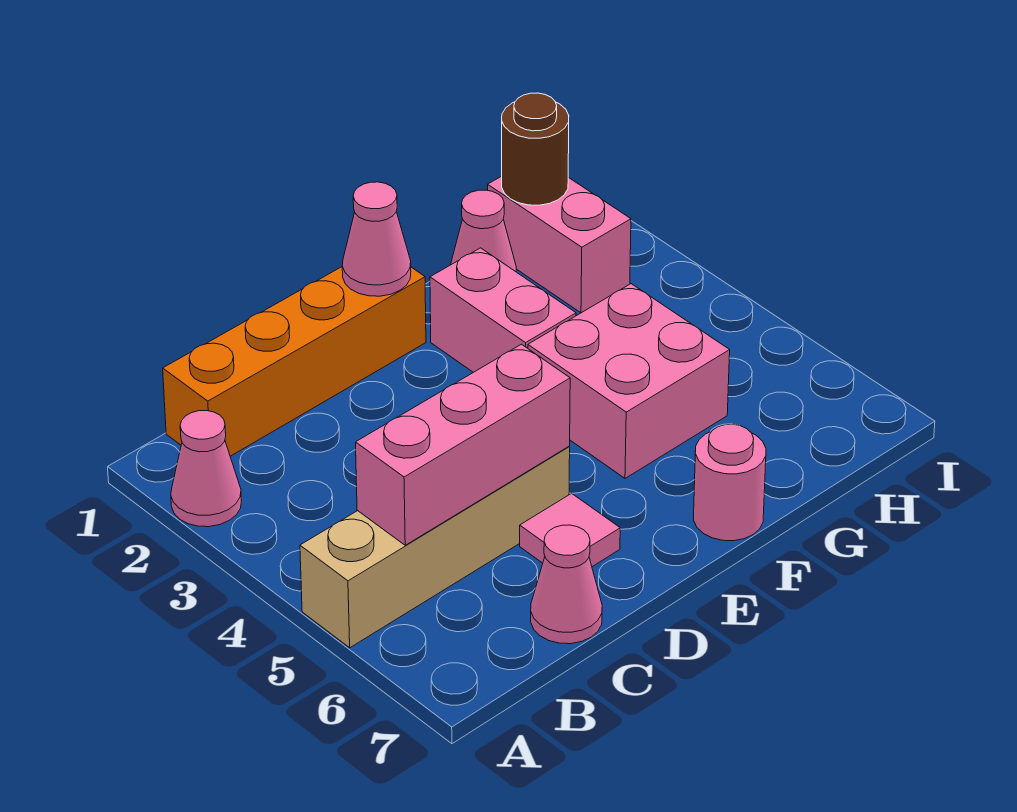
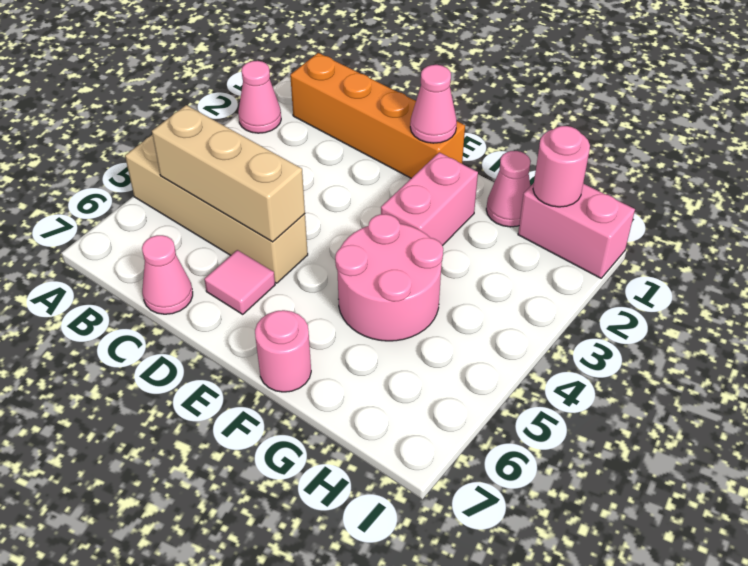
pink brick B5:D5 level 2 -> tan brick B5:D5 level 2
pink brick F4:G5 level 1 -> pink round brick F4:G5 level 1
pink brick H1:H2 level 1 -> pink brick H1:I1 level 1
brown round brick H1 level 2 -> pink round brick H1 level 2

